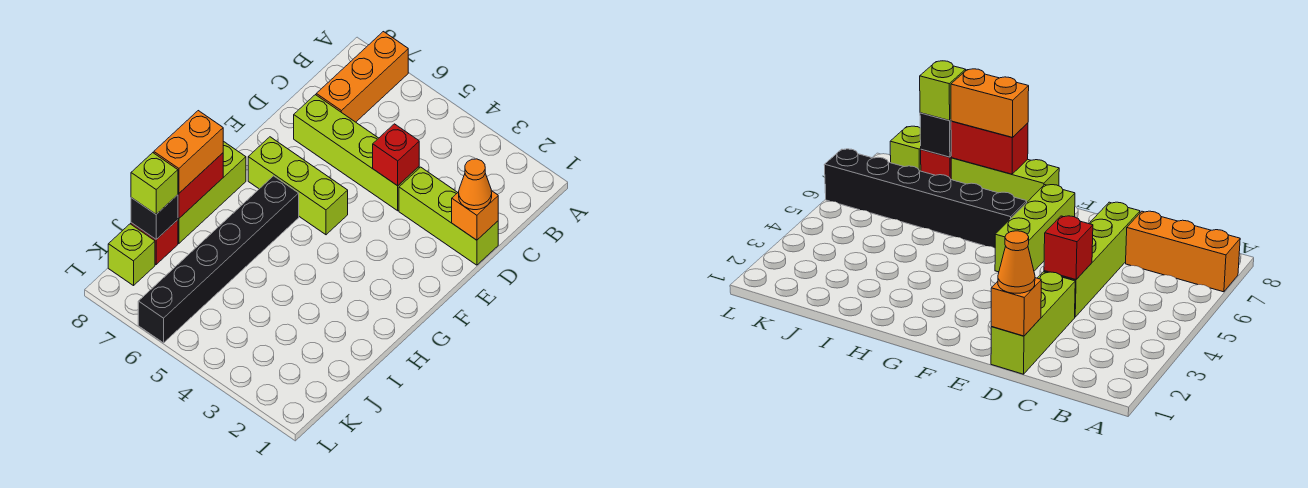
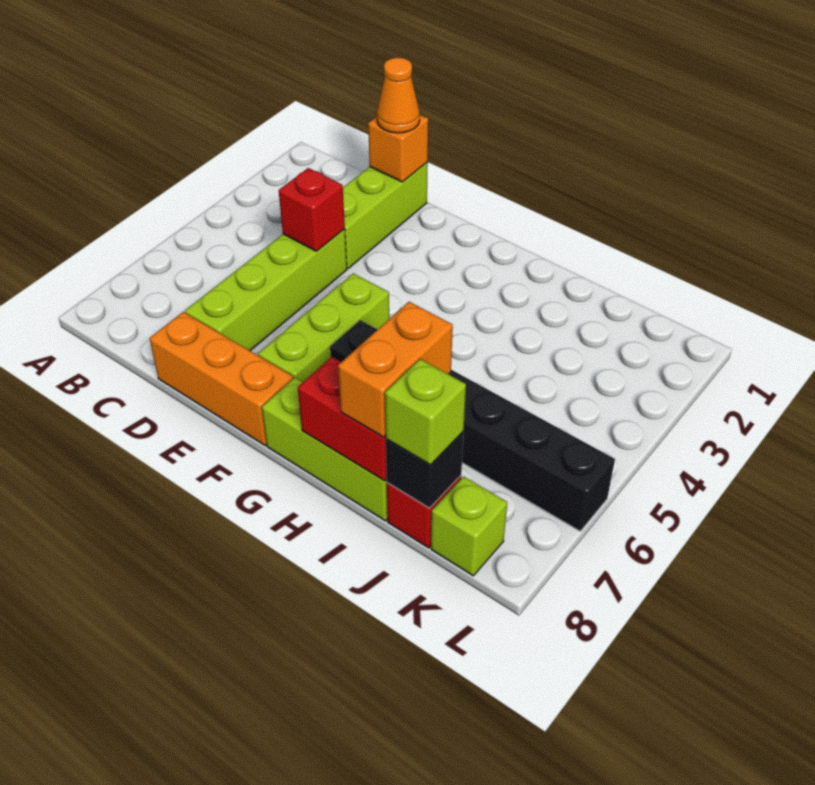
orange brick A7:C7 level 1 -> orange brick D8:F8 level 1
orange brick H8:I8 level 3 -> orange brick I7:I8 level 3

